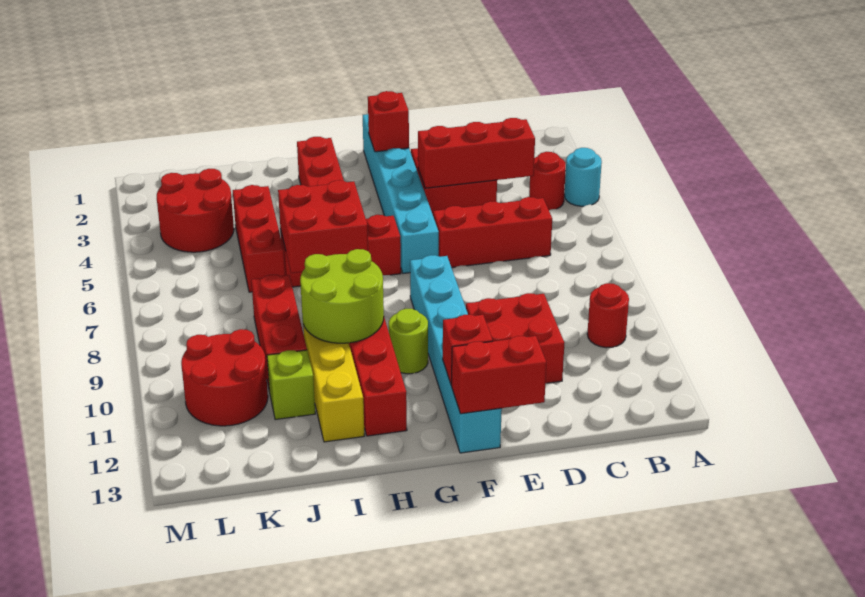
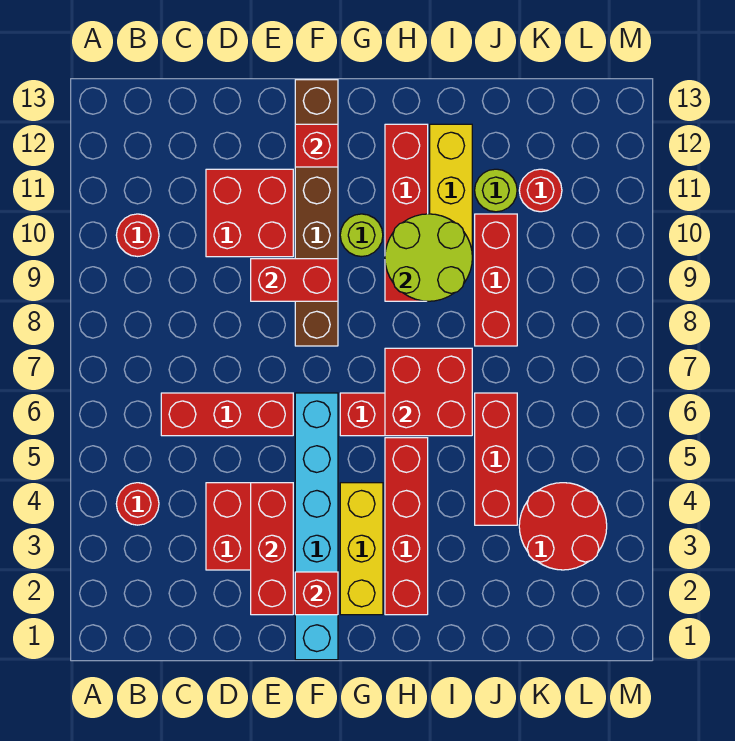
cyan round brick A4 level 1 -> none
red brick C4:E4 level 2 -> red brick E2:E4 level 2
red brick E13:F13 level 2 -> red brick E9:F9 level 2
cyan brick F8:F13 level 1 -> brown brick F8:F13 level 1
none -> yellow brick G2:G4 level 1
lime brick J11 level 1 -> lime round brick J11 level 1
red round brick K10:L11 level 1 -> red round brick K11 level 1

